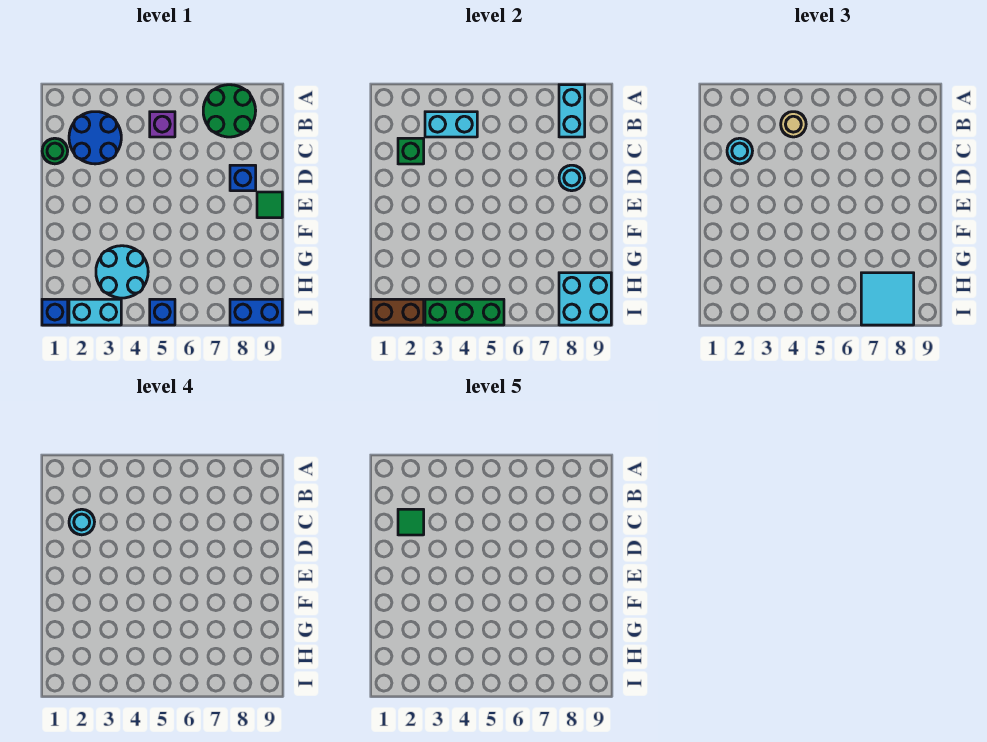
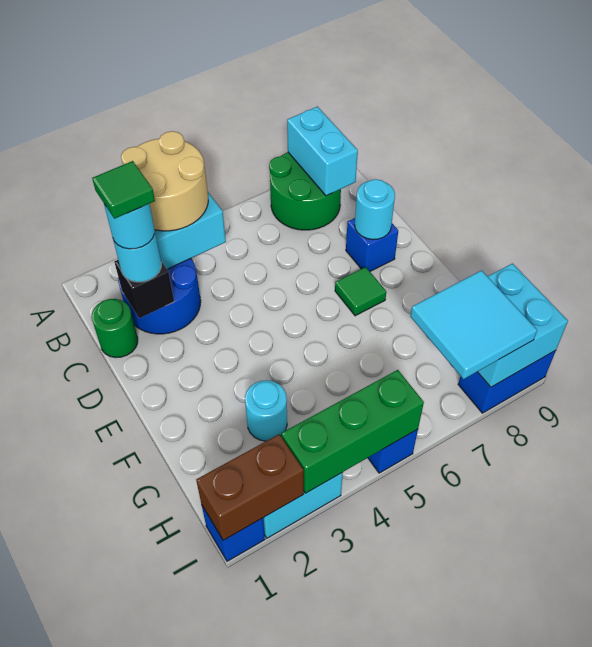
tan round brick B4 level 3 -> tan round brick A3:B4 level 3
purple brick B5 level 1 -> none
green brick C2 level 2 -> black brick C2 level 2
green tile E9 level 1 -> green tile E7 level 1
cyan round brick G3:H4 level 1 -> cyan round brick G3 level 1

